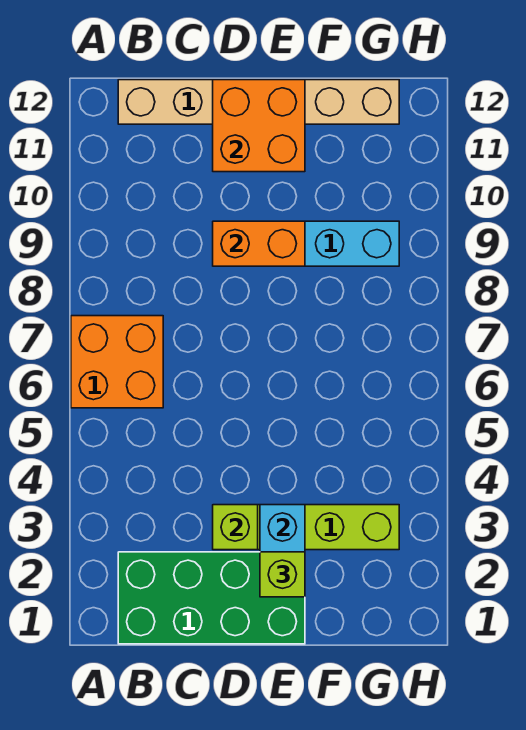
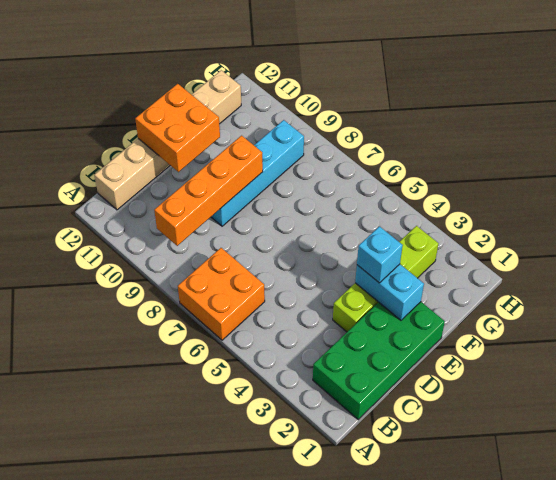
lime brick D3 level 2 -> none
orange brick D9:E9 level 2 -> orange brick B9:E9 level 2
lime brick E2 level 3 -> none
none -> cyan brick E3 level 3

